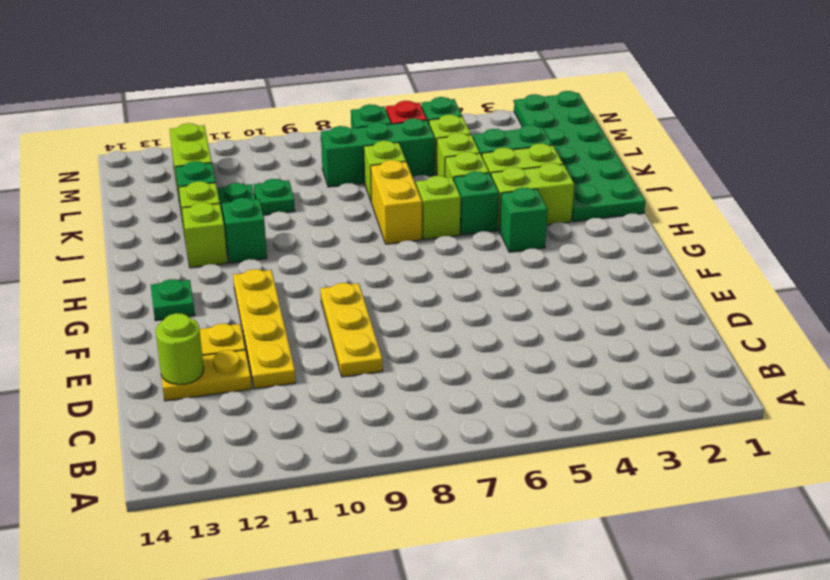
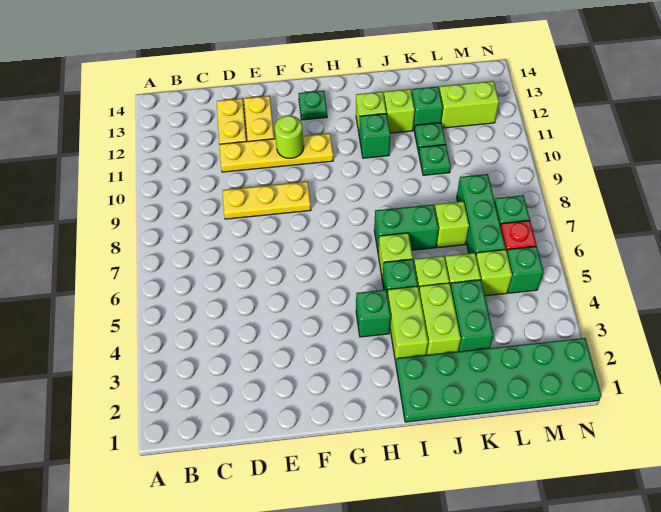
lime round brick D13 level 2 -> lime round brick F11 level 2
yellow brick I7:J7 level 1 -> green brick I7:J7 level 1

